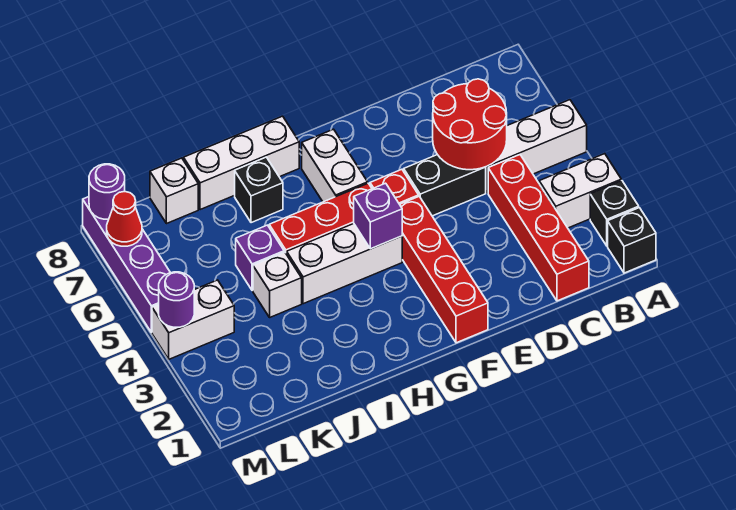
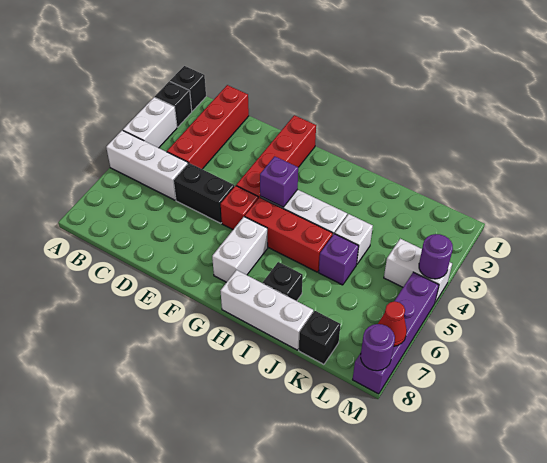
white brick A3:B3 level 1 -> white brick A3:A4 level 1
red round brick C5:D6 level 2 -> none
white brick K8 level 1 -> black brick K8 level 1

